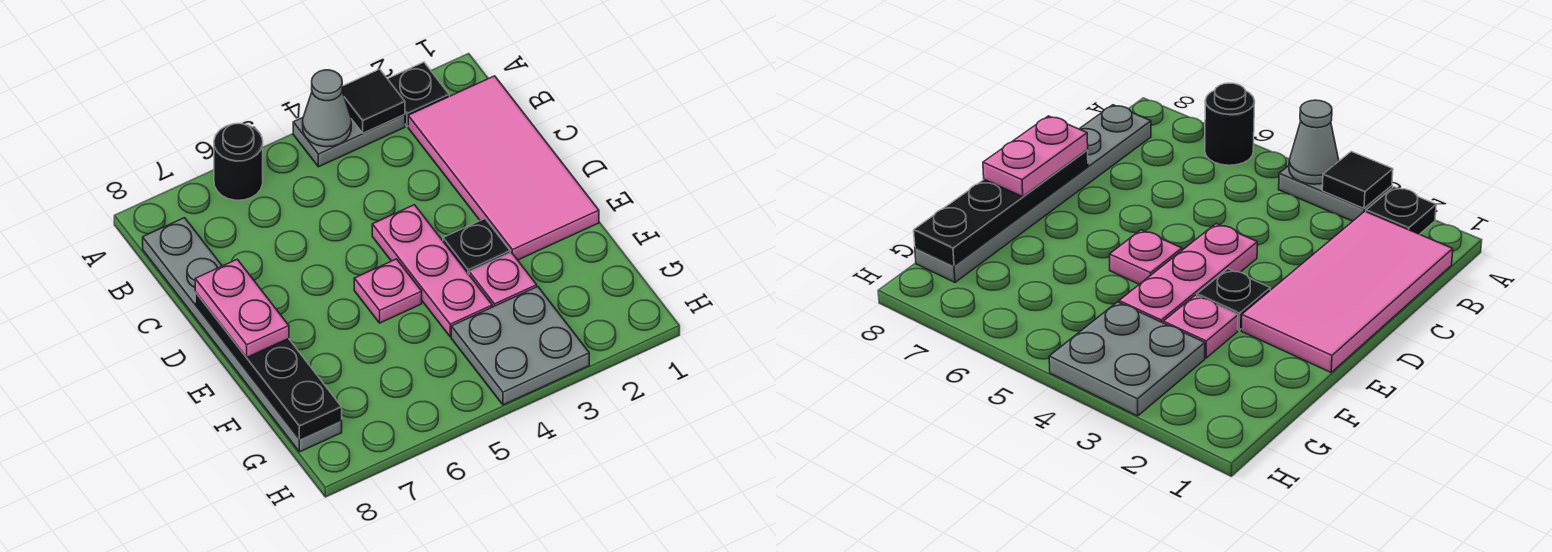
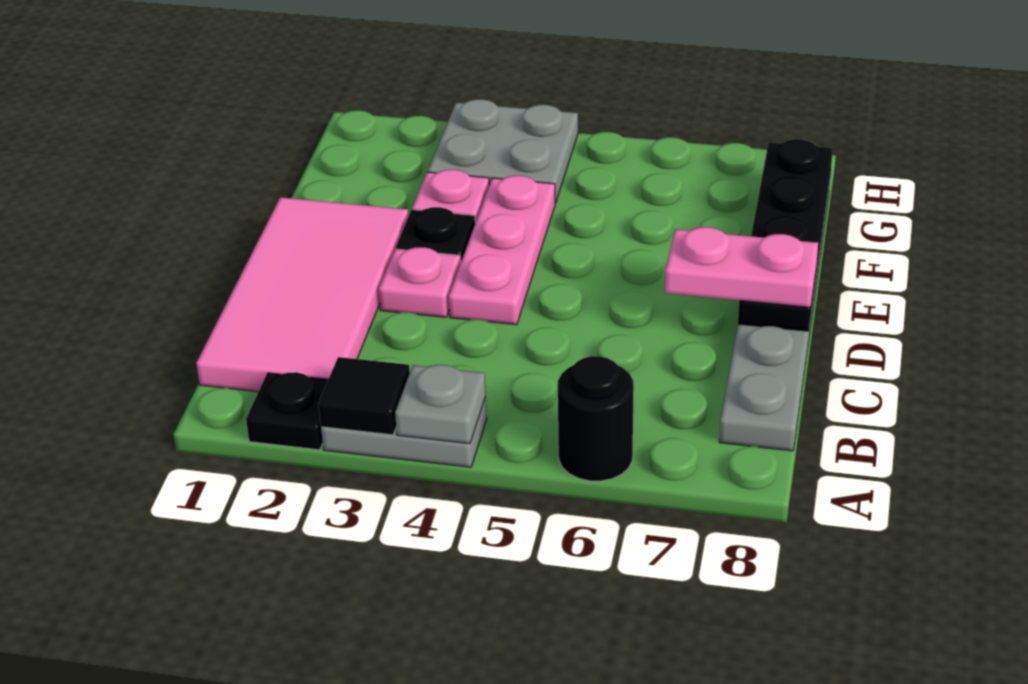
grey cone A4 level 2 -> grey plate A4 level 2
pink plate D8:E8 level 3 -> pink plate D7:D8 level 3
pink plate E5 level 1 -> pink plate D3 level 1

